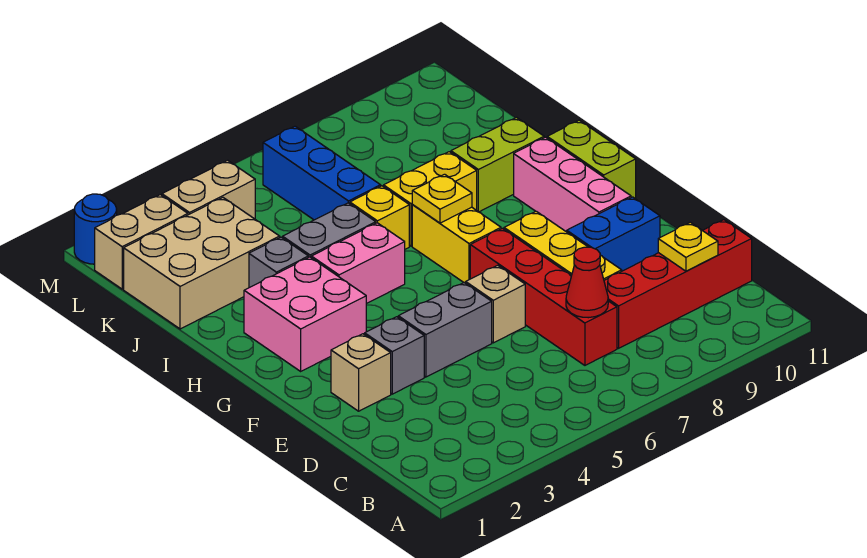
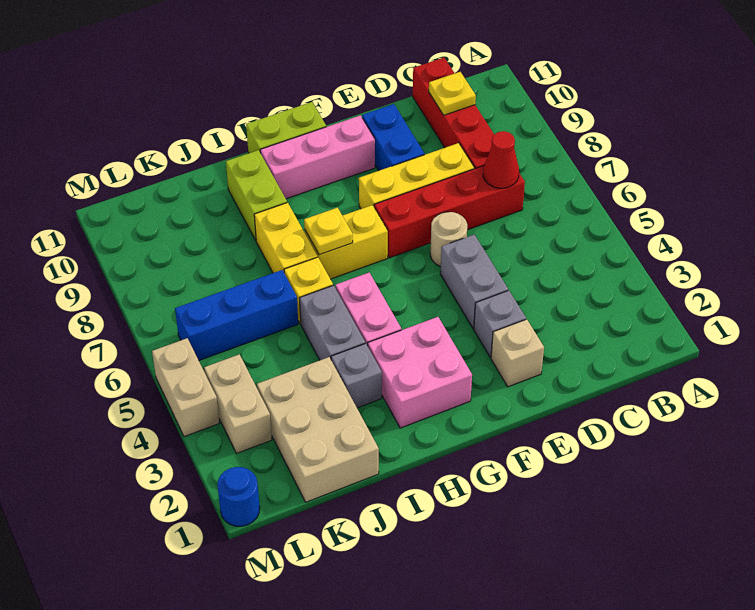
tan brick E6 level 1 -> tan round brick E6 level 1
tan brick L1:L2 level 1 -> tan brick M4:M5 level 1

